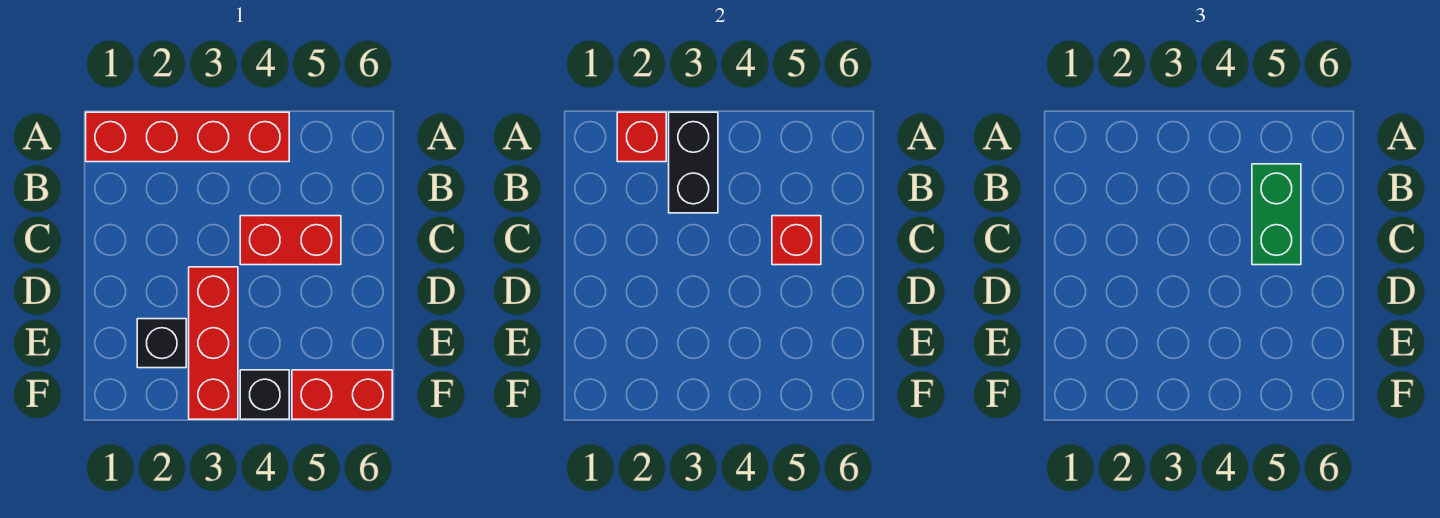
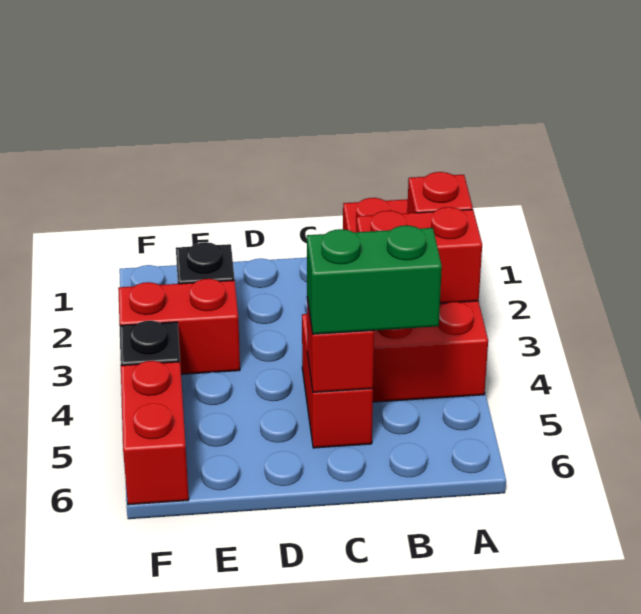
red brick A1:A4 level 1 -> red brick A1:B4 level 1
black brick A3:B3 level 2 -> red brick A3:B3 level 2
red brick D3:F3 level 1 -> red brick E3:F3 level 1

